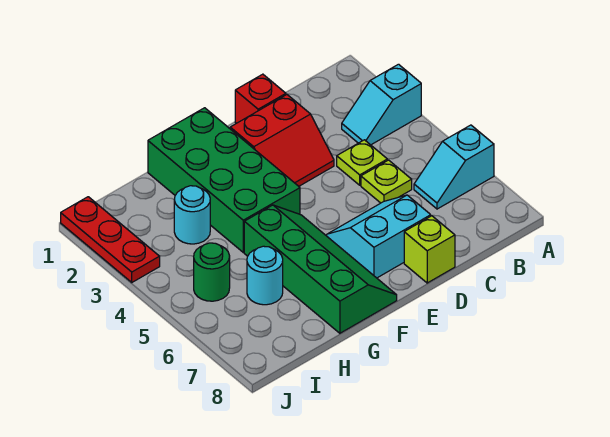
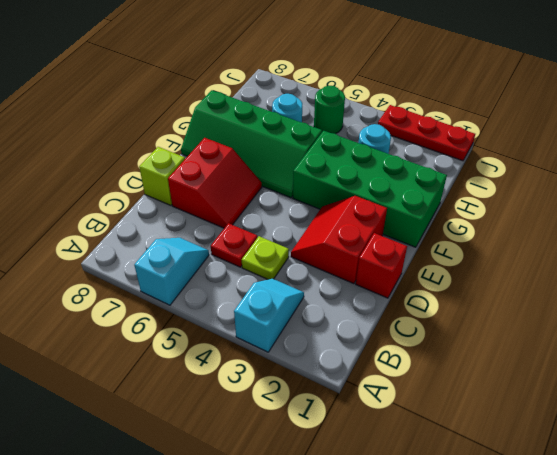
lime plate C5 level 1 -> red plate C5 level 1
cyan slope D6:E7 level 1 top 7 -> red slope D6:E7 level 1 top 7

